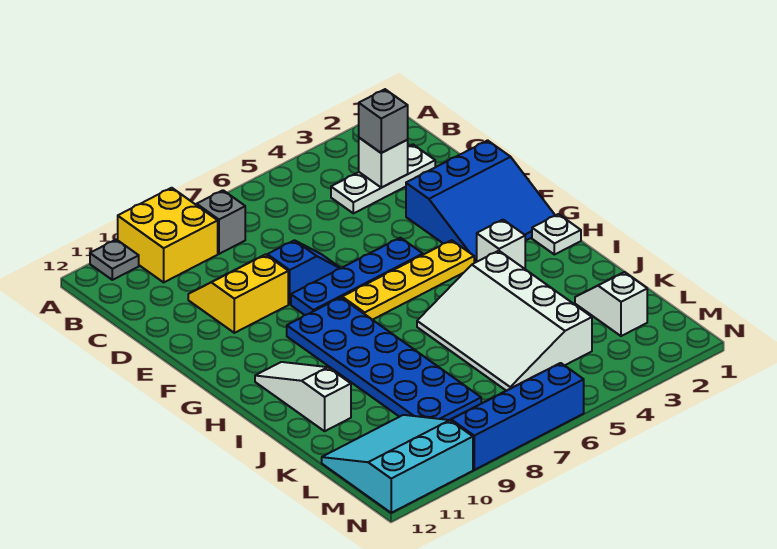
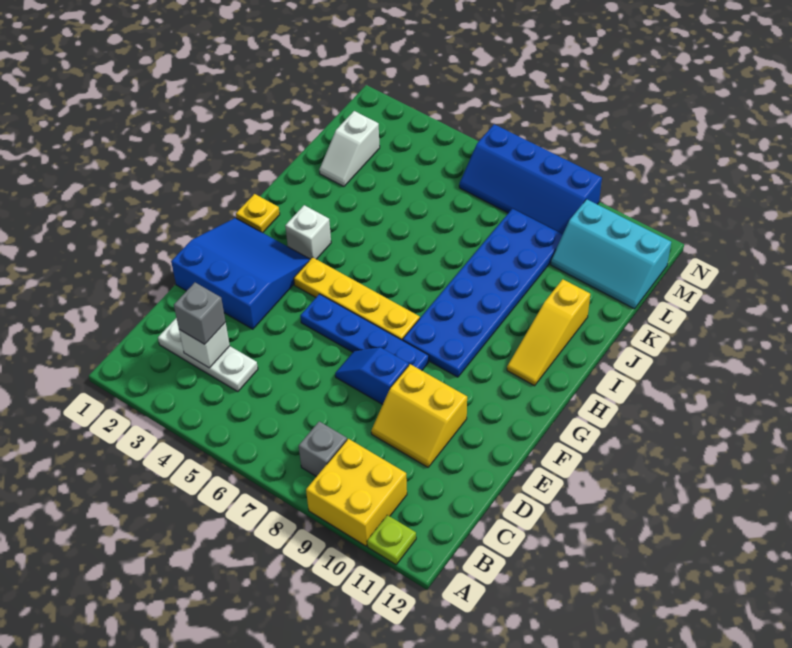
grey plate A11 level 1 -> lime plate A11 level 1
white plate H1 level 1 -> yellow plate H1 level 1
white slope H11:J11 level 1 top J -> yellow slope H11:J11 level 1 top J
white slope I4:L6 level 1 top 4 -> none
cyan slope L10:N12 level 1 top N -> cyan slope L10:M12 level 1 top M

